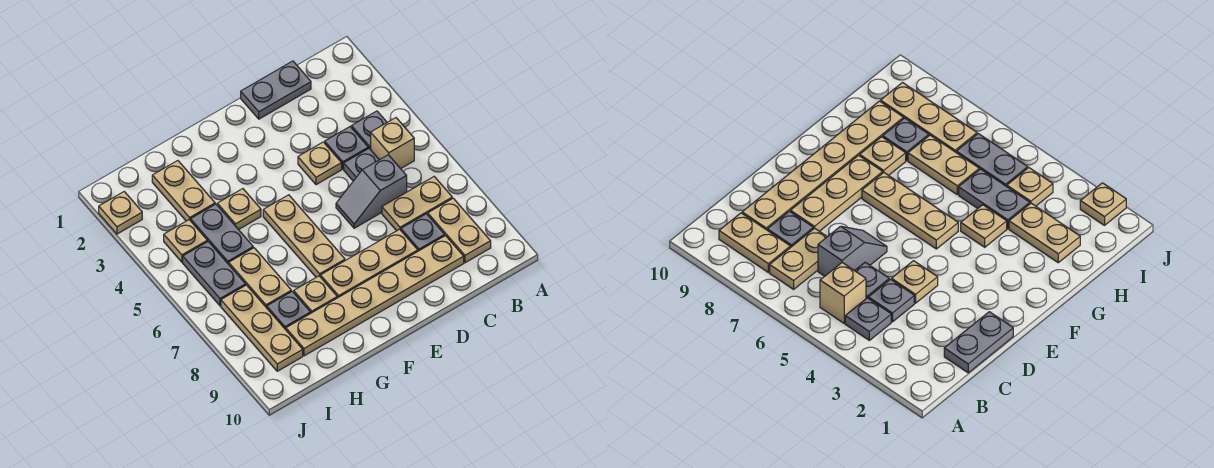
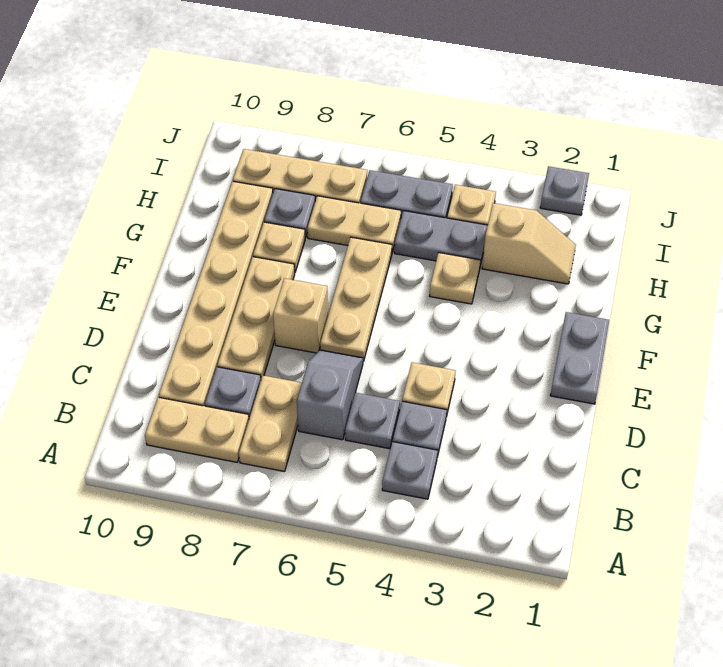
tan brick B5 level 1 -> tan brick E7 level 1
grey plate C1:D1 level 1 -> grey plate E1:F1 level 1
tan plate F5:F7 level 1 -> tan plate E6:G6 level 1
tan plate H2:H3 level 1 -> tan slope H2:H3 level 1 top 3
tan plate J2 level 1 -> grey plate J2 level 1

